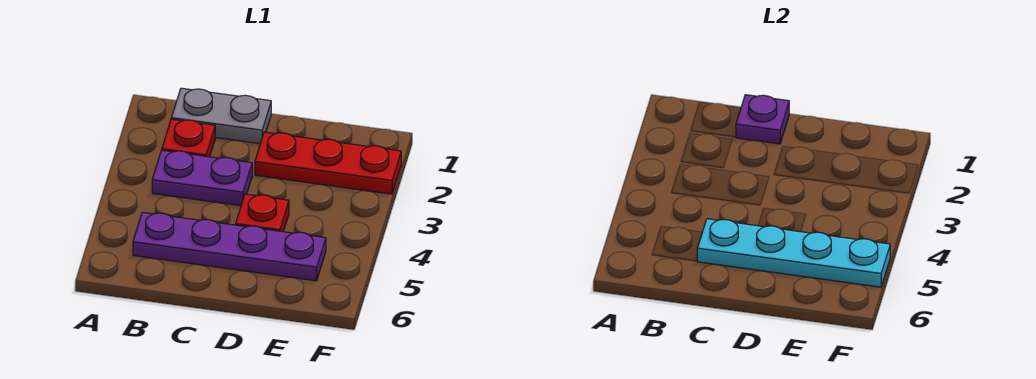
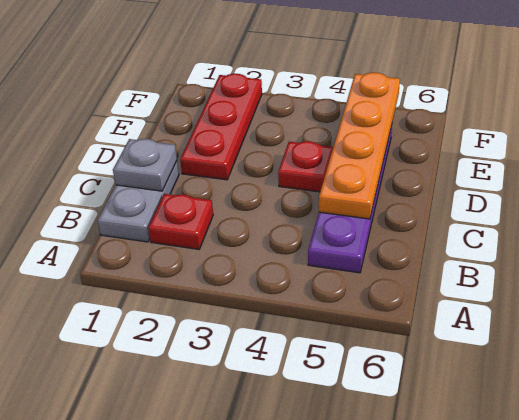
purple plate B3:C3 level 1 -> none
purple plate C1 level 2 -> grey plate C1 level 2
cyan plate C5:F5 level 2 -> orange plate C5:F5 level 2

